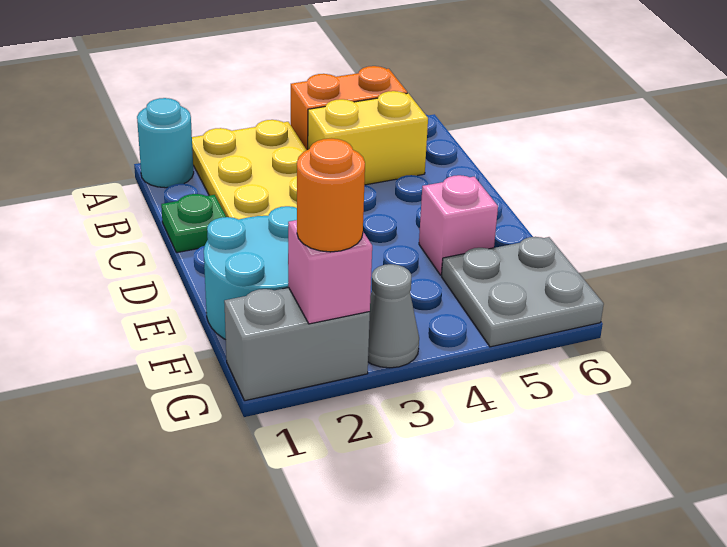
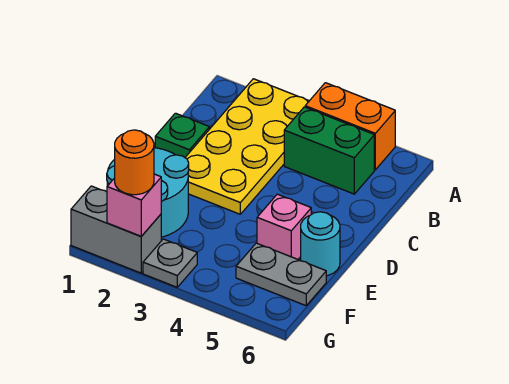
cyan round brick A1 level 1 -> cyan round brick E6 level 1
yellow brick B4:B5 level 1 -> green brick B4:B5 level 1
grey plate F5:G6 level 1 -> grey plate F5:F6 level 1
grey cone G3 level 1 -> grey plate G3 level 1

